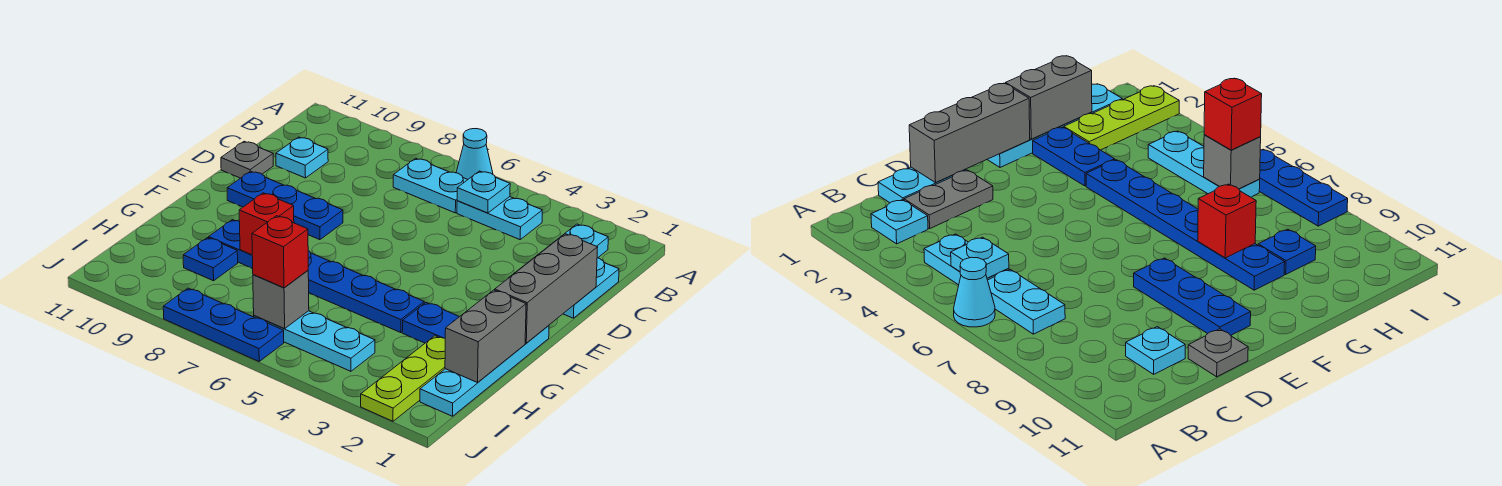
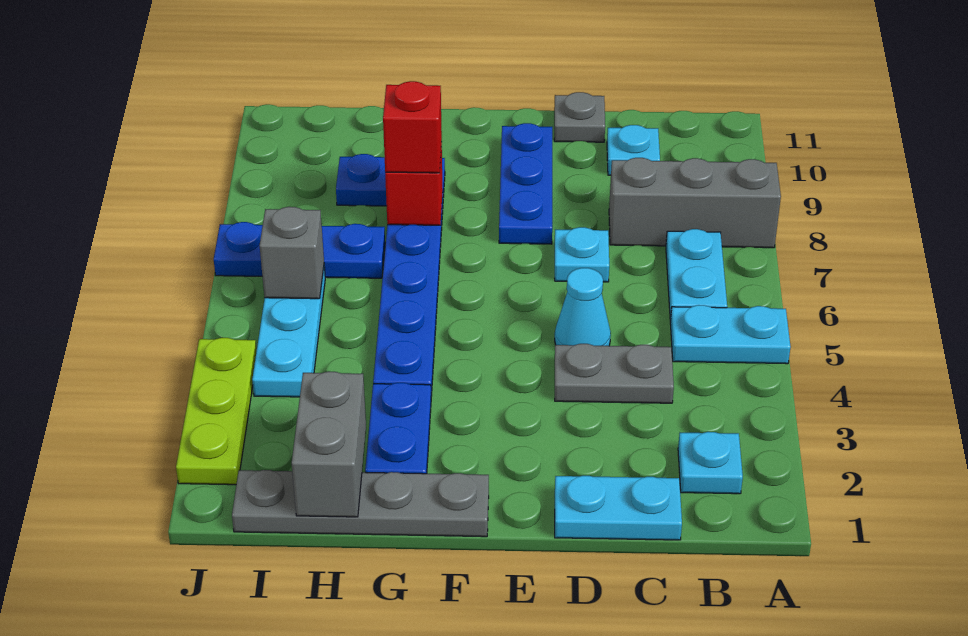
cyan cone A6 level 1 -> cyan cone D5 level 1
cyan plate B4:B5 level 1 -> cyan plate A5:B5 level 1
cyan plate B5 level 2 -> cyan plate D7 level 1
grey plate C2:D2 level 1 -> grey plate C4:D4 level 1
grey brick D1:F1 level 2 -> grey brick A8:C8 level 1
cyan plate F1:I1 level 1 -> grey plate F1:I1 level 1
grey brick G1:H1 level 2 -> grey brick H1:H2 level 2
lime plate H2:J2 level 1 -> lime plate J2:J4 level 1
red brick I6 level 3 -> red brick G8 level 3
blue plate J6:J8 level 1 -> blue plate H7:J7 level 1

